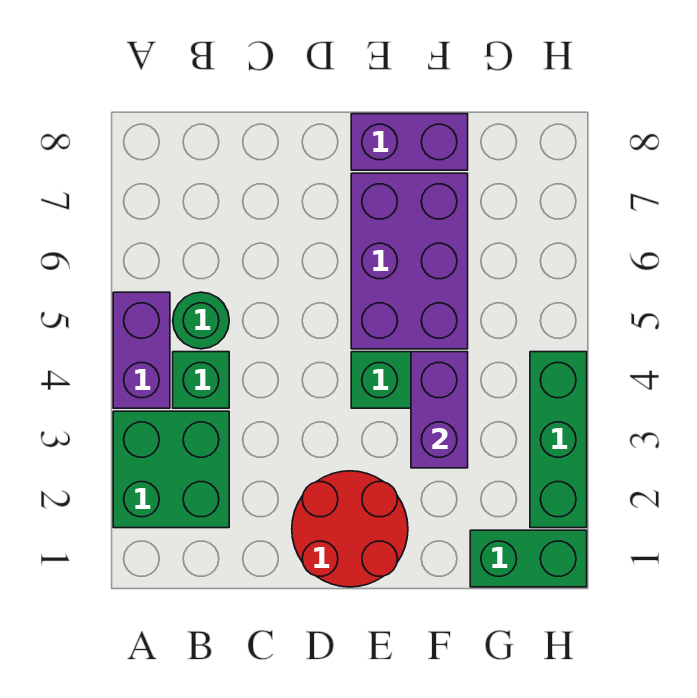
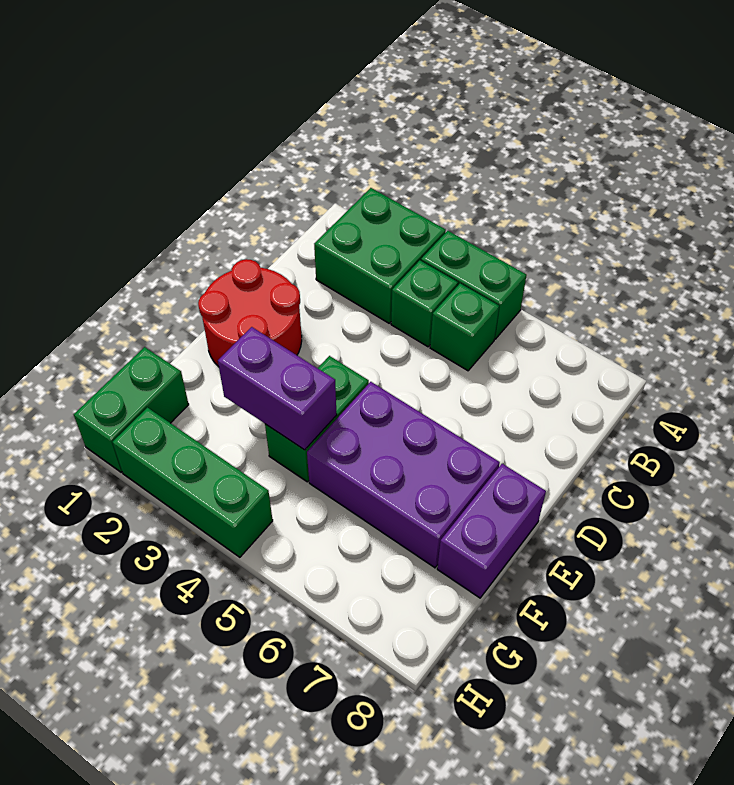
purple brick A4:A5 level 1 -> green brick A4:A5 level 1
green round brick B5 level 1 -> green brick B5 level 1

